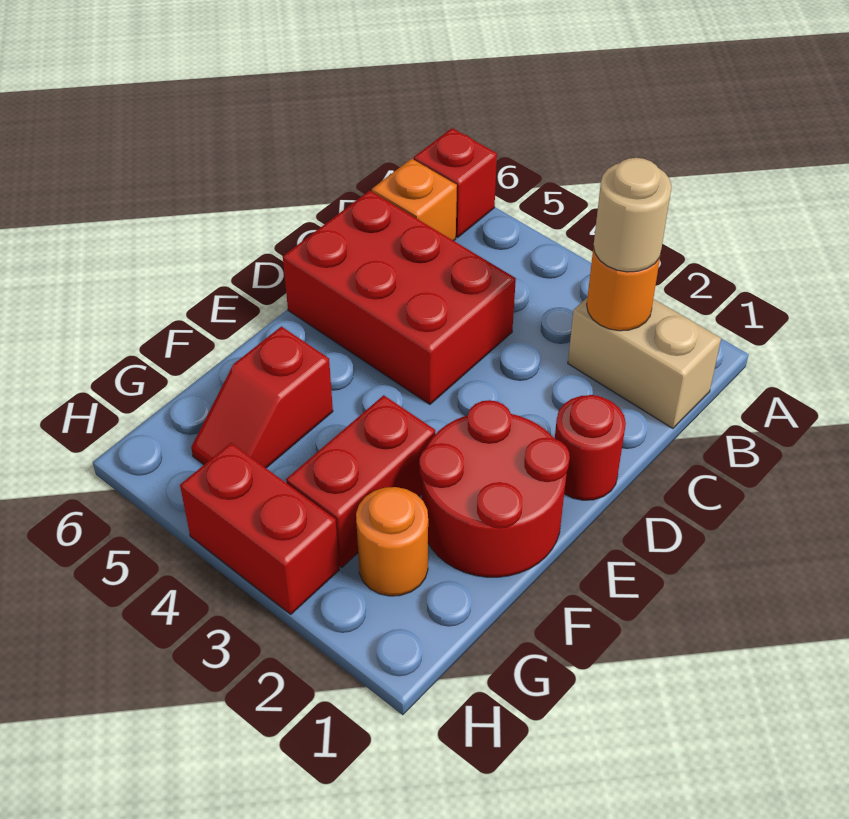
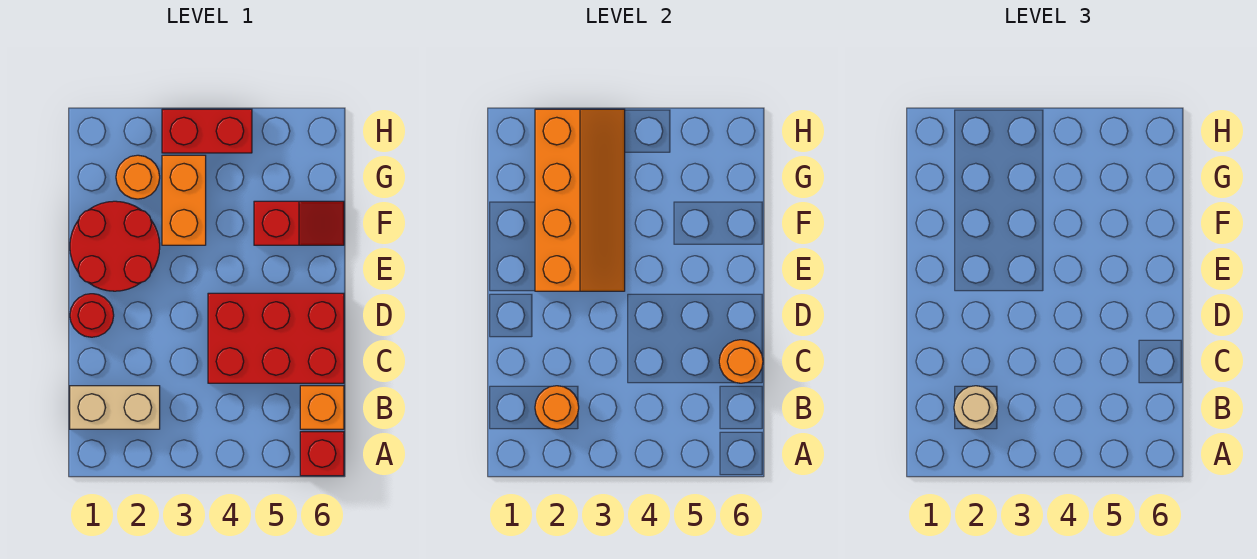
none -> orange round brick C6 level 2
none -> orange slope E2:H3 level 2 top 2
red brick F3:G3 level 1 -> orange brick F3:G3 level 1
red slope F5:G5 level 1 top F -> red slope F5:F6 level 1 top 5

